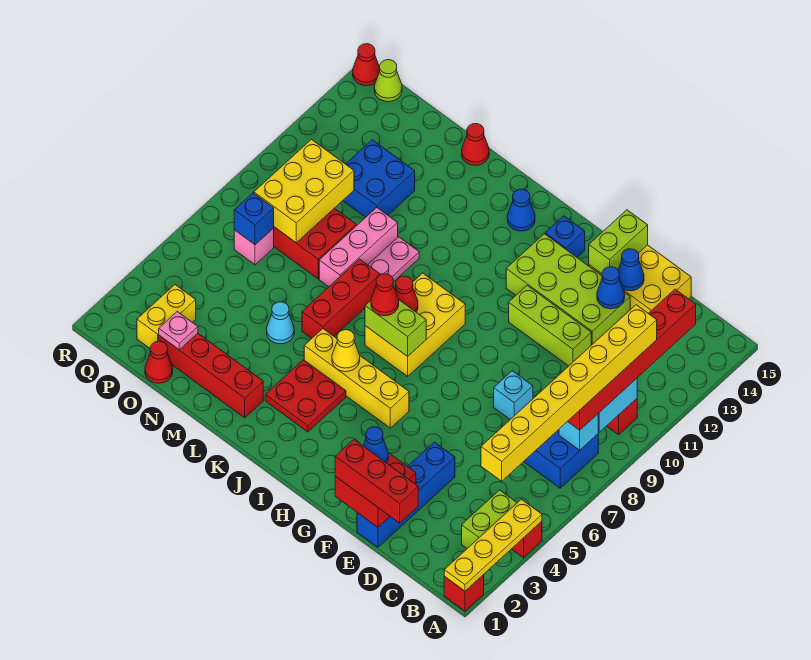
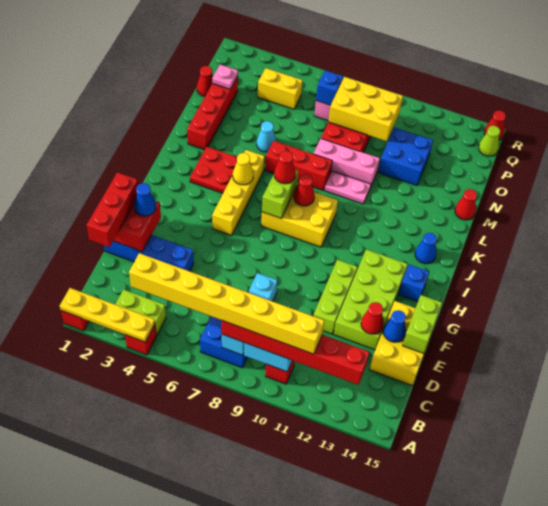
blue cone E13 level 2 -> red cone E13 level 2
lime brick F14:F15 level 2 -> lime brick E15:F15 level 2
yellow brick P2:P3 level 1 -> yellow brick P4:P5 level 1

